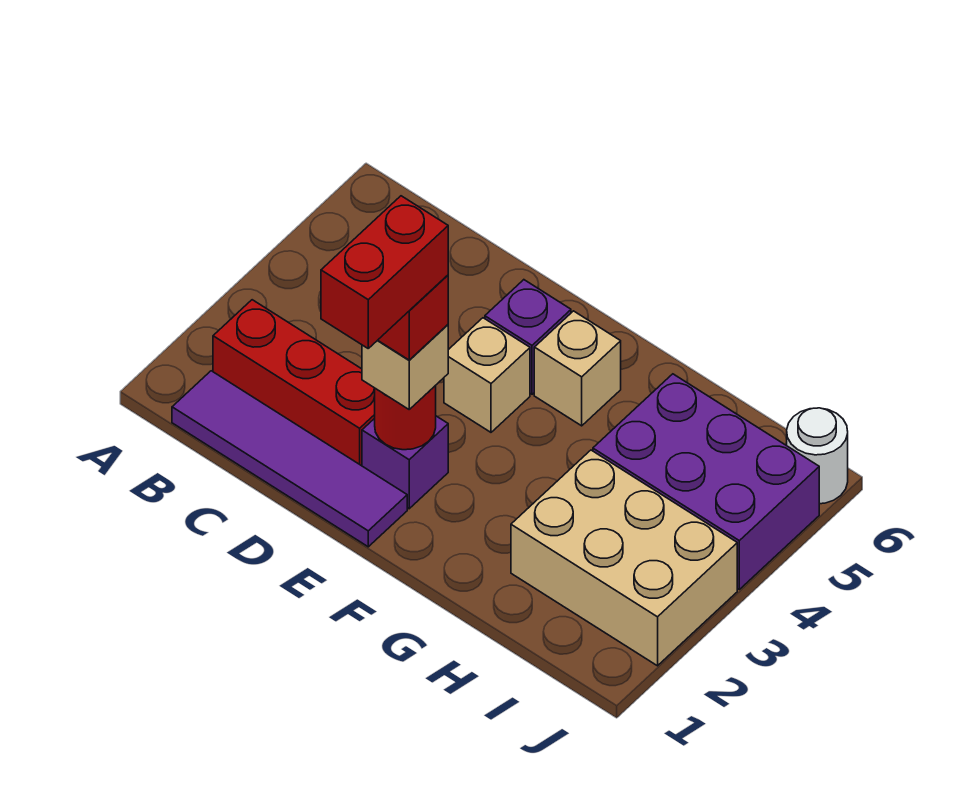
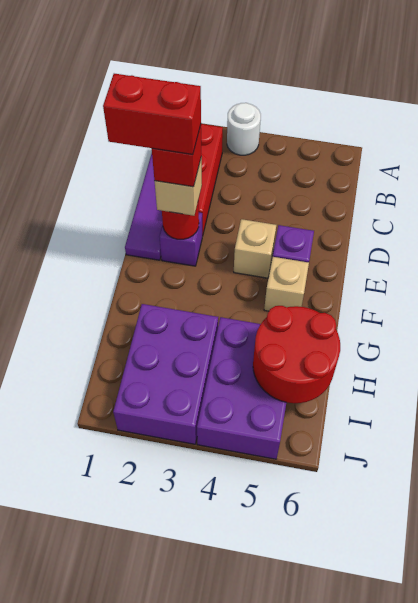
tan brick H2:J3 level 1 -> purple brick H2:J3 level 1
none -> red round brick H5:I6 level 2
white round brick J6 level 1 -> white round brick A3 level 1

